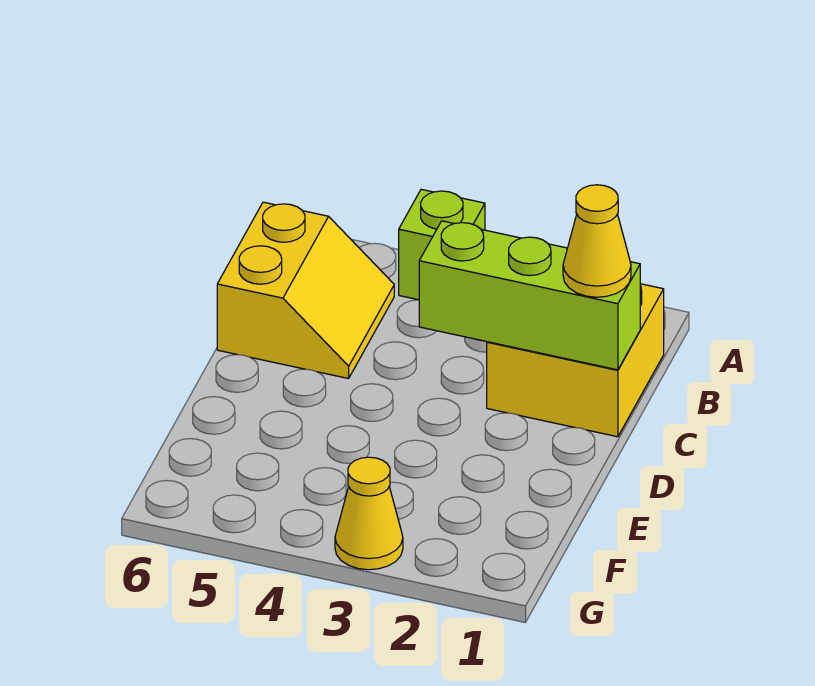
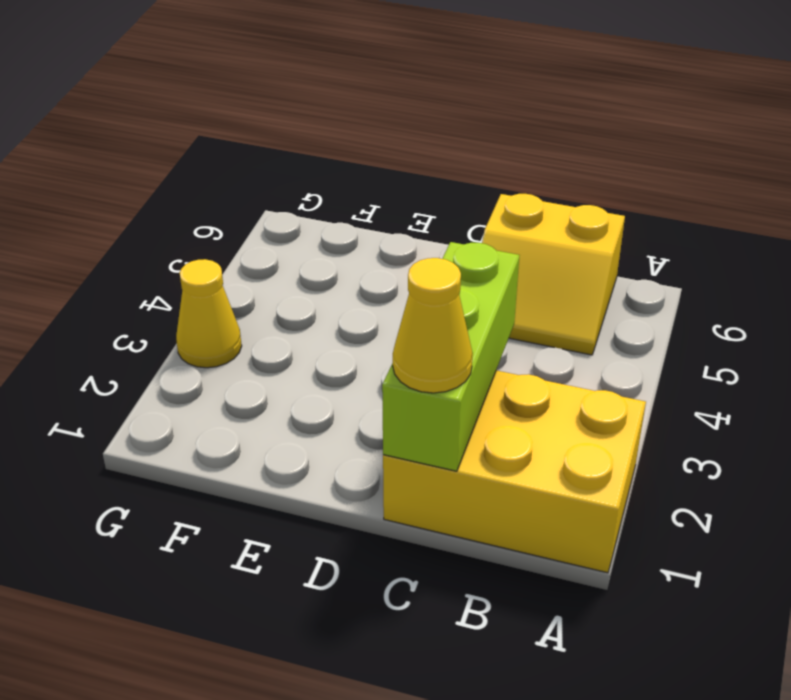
lime brick A4 level 1 -> none
yellow brick B1:C2 level 1 -> yellow brick A1:C2 level 1

